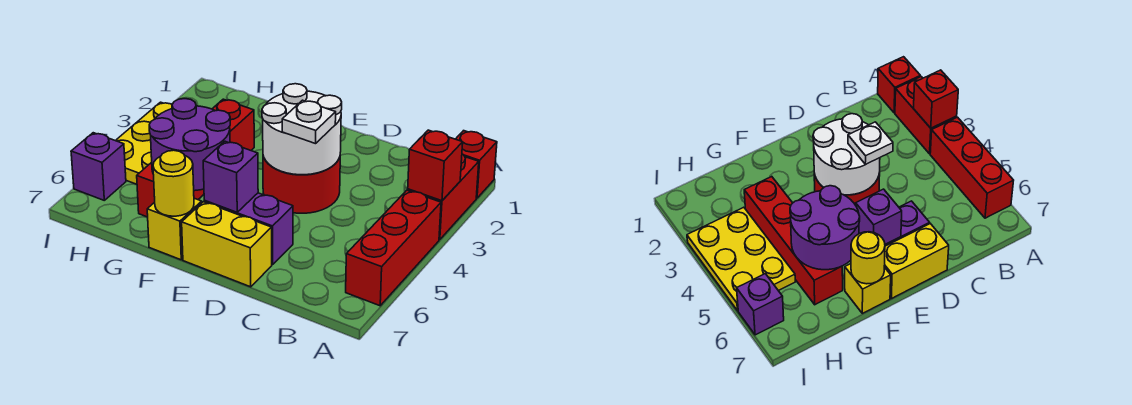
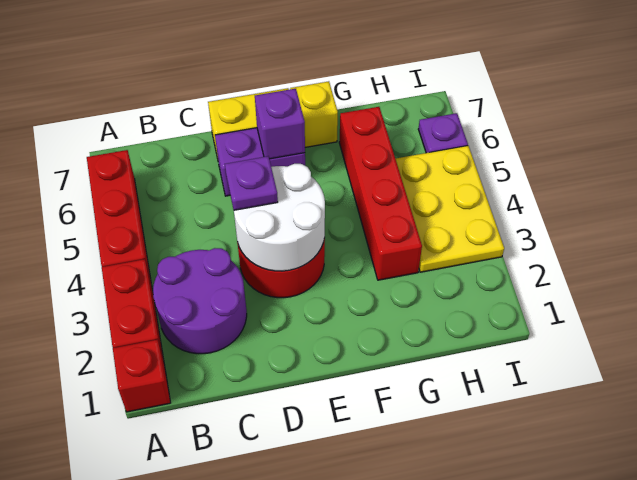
red brick A3 level 2 -> none
white plate D4 level 3 -> purple plate D4 level 3
purple round brick F5:G6 level 2 -> purple round brick B2:C3 level 1
yellow round brick F7 level 2 -> none
purple brick I6 level 1 -> purple plate I6 level 1

